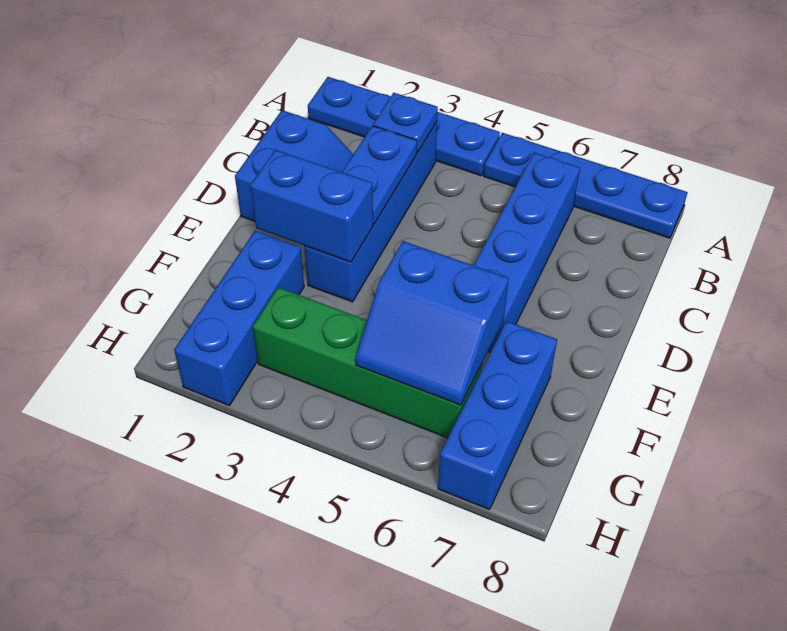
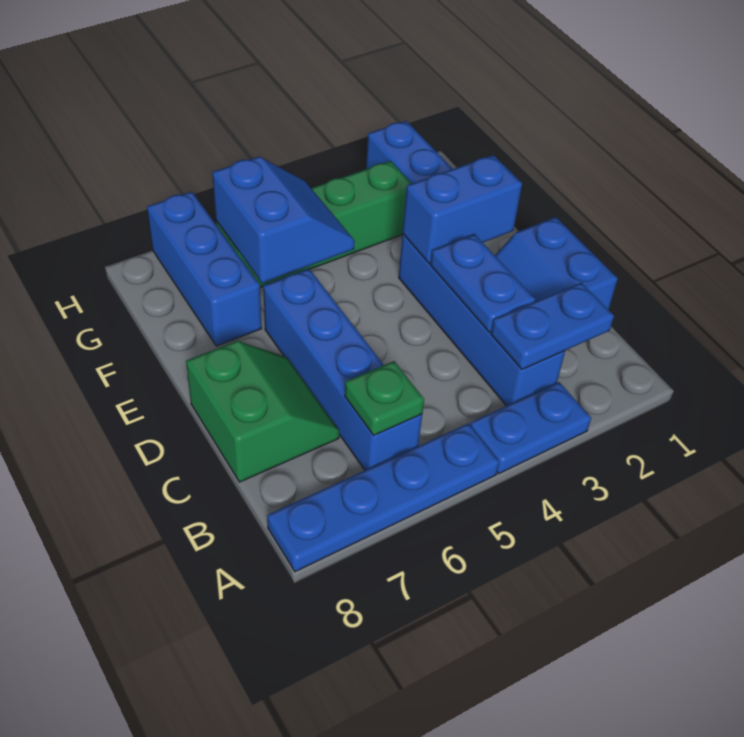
blue plate A1:A4 level 1 -> blue plate A3:A4 level 1
blue plate B3 level 2 -> blue plate B2:B3 level 2
none -> green plate B6 level 2
none -> green slope C7:D8 level 1 top 8
blue slope F5:G6 level 2 top F -> blue slope F5:G6 level 2 top 6

